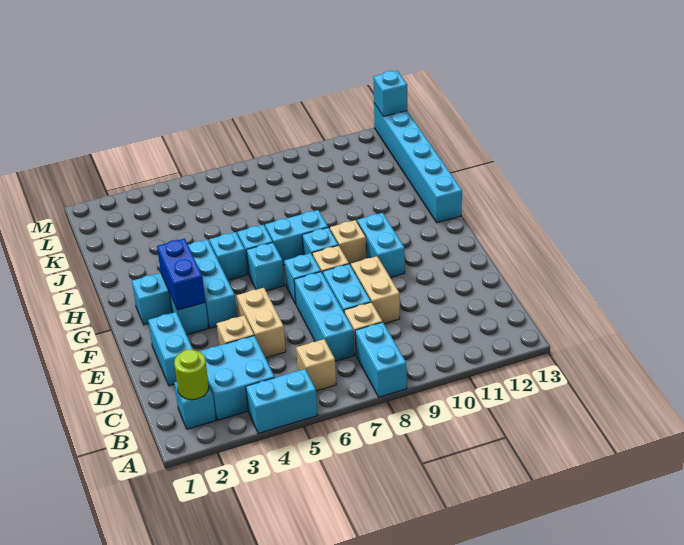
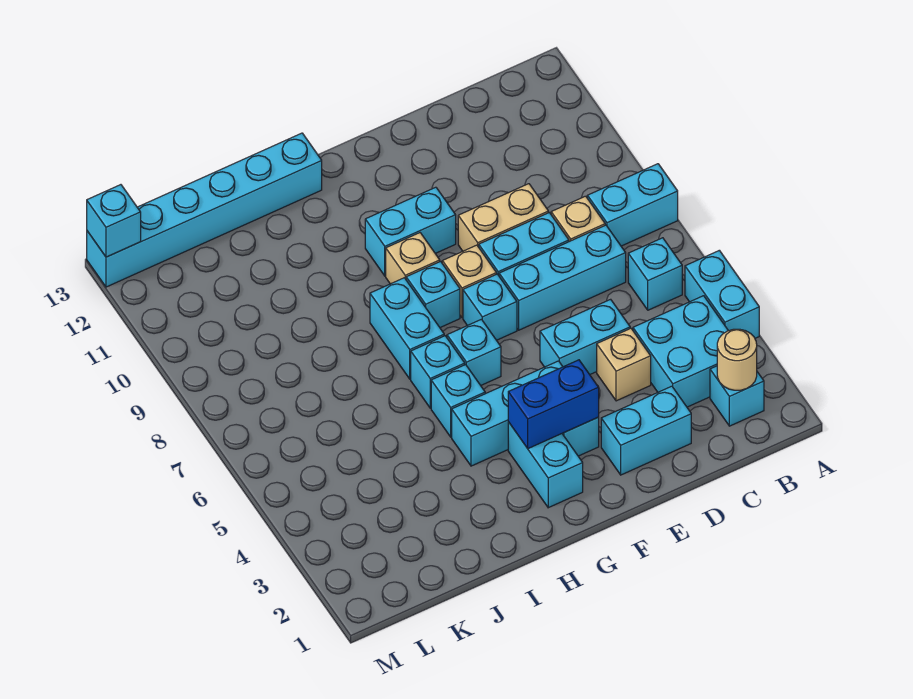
lime round brick B2 level 2 -> tan round brick B2 level 2
tan brick B6 level 1 -> cyan brick B6 level 1
tan brick D5:E5 level 1 -> cyan brick D5:E5 level 1

